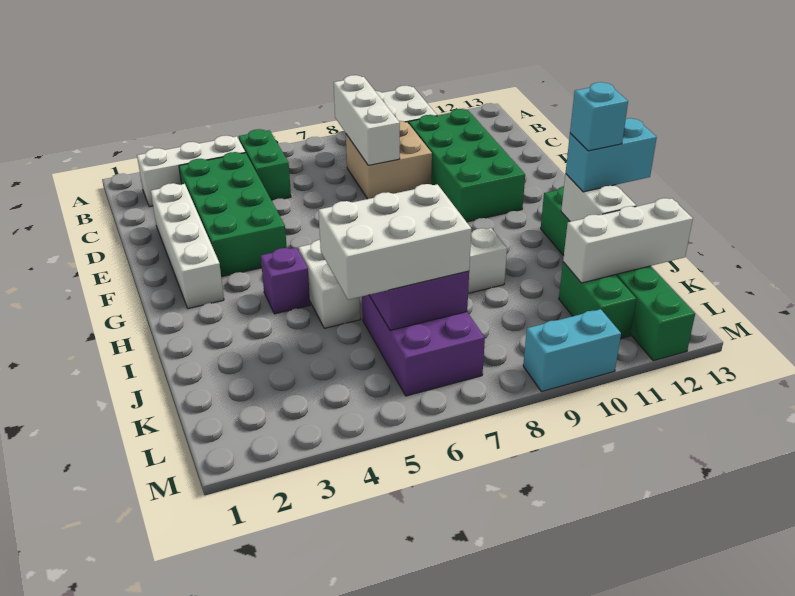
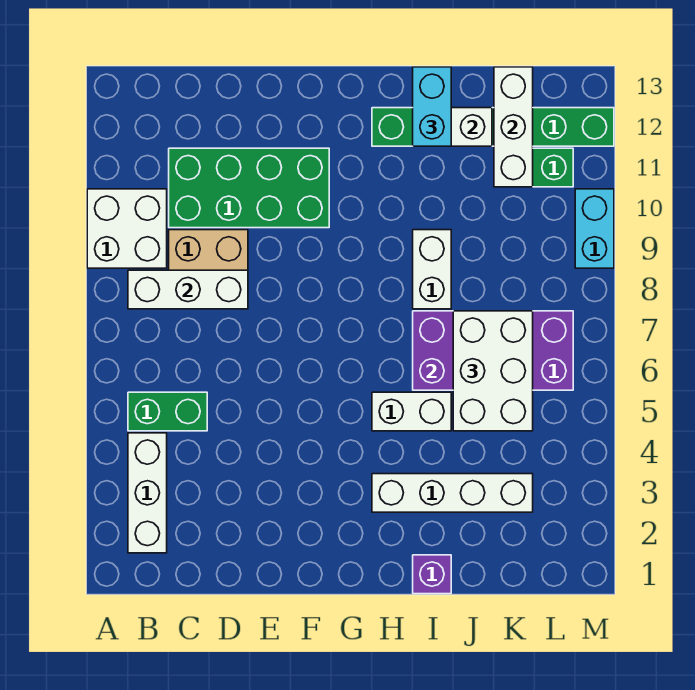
green brick C3:F4 level 1 -> none
white brick D2:G2 level 1 -> white brick H3:K3 level 1
purple brick H4 level 1 -> purple brick I1 level 1
cyan brick I12 level 4 -> none

